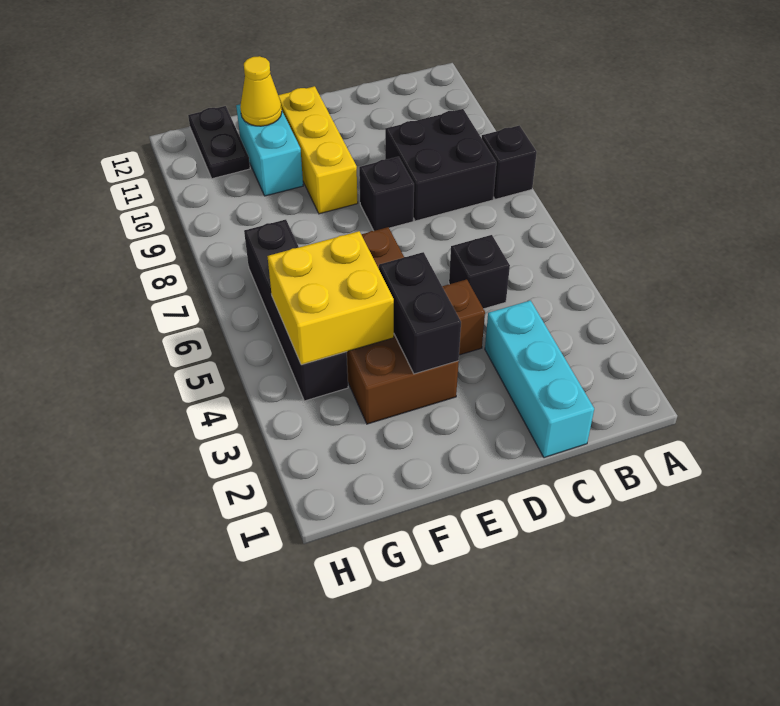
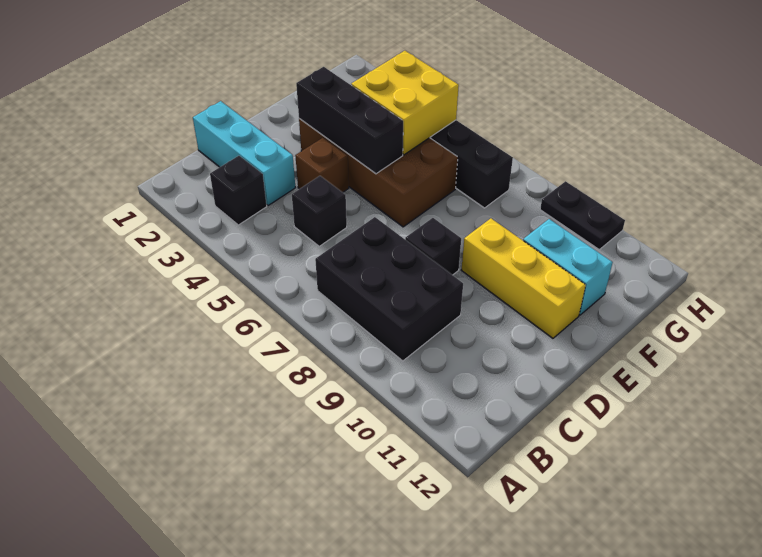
black brick A8 level 1 -> black brick B3 level 1
black brick B8:C9 level 1 -> black brick B7:C9 level 1
black brick E3:E4 level 2 -> black brick E3:E5 level 2
yellow cone F11 level 2 -> none
black plate G11:G12 level 1 -> black plate H9:H10 level 1

